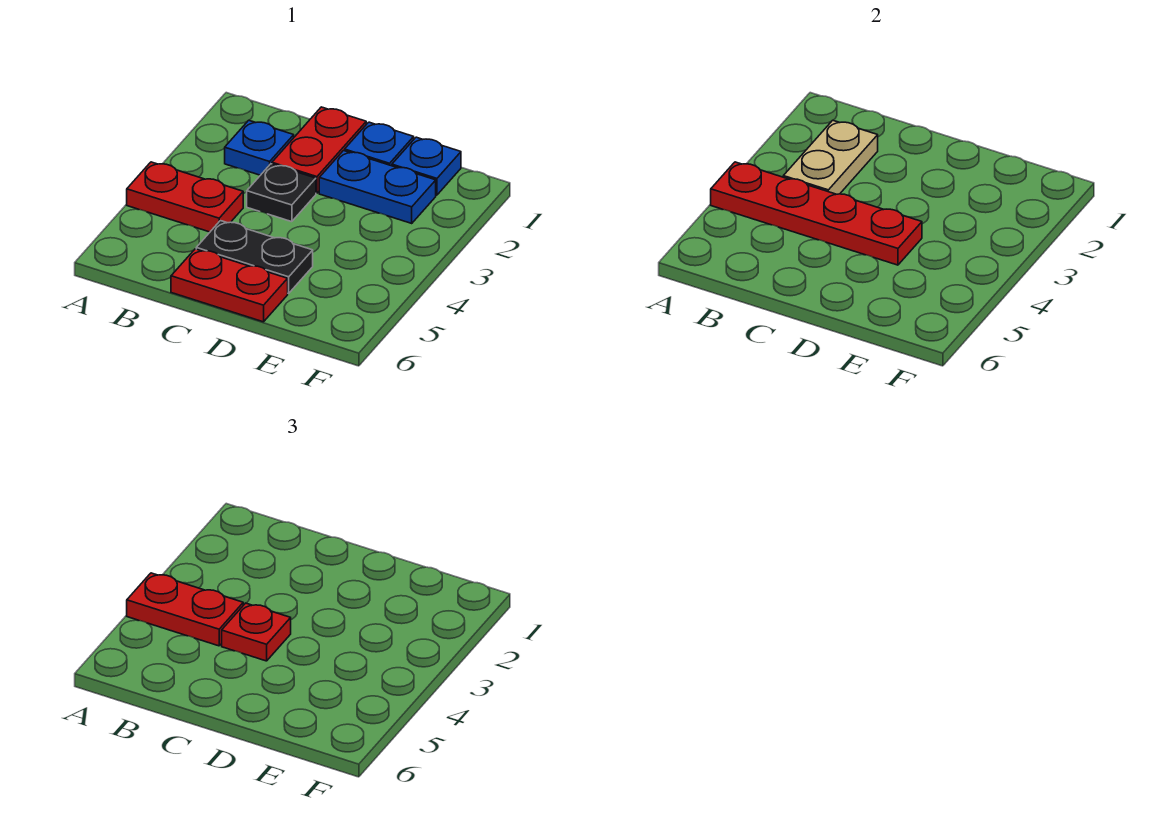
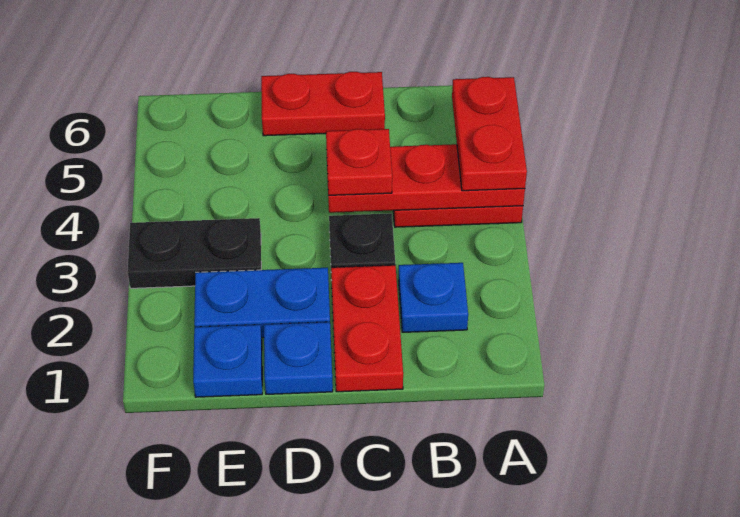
red plate A4:D4 level 2 -> red plate A4:C4 level 2
red plate A4:B4 level 3 -> red plate A4:A5 level 3
tan plate B2:B3 level 2 -> none
black plate C5:D5 level 1 -> black plate E3:F3 level 1

